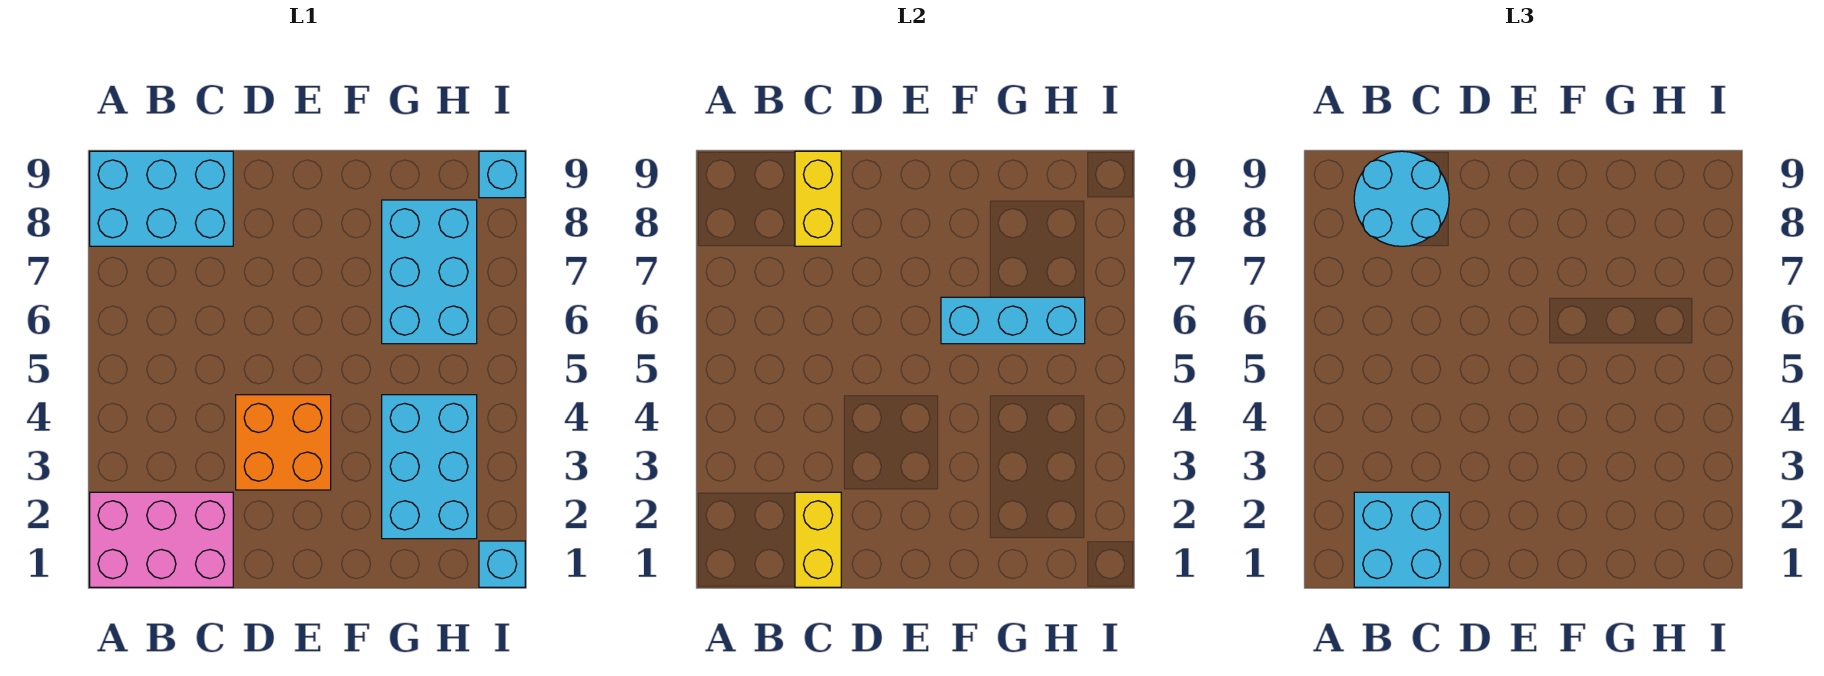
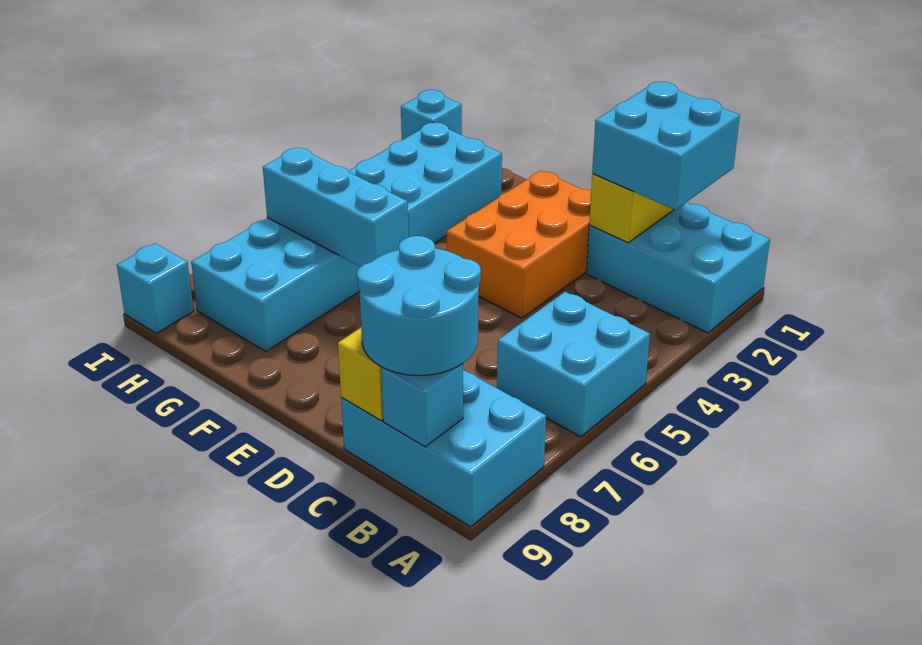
pink brick A1:C2 level 1 -> cyan brick A1:C2 level 1
none -> cyan brick A5:B6 level 1
none -> cyan brick B9 level 2
orange brick D3:E4 level 1 -> orange brick D2:E4 level 1

